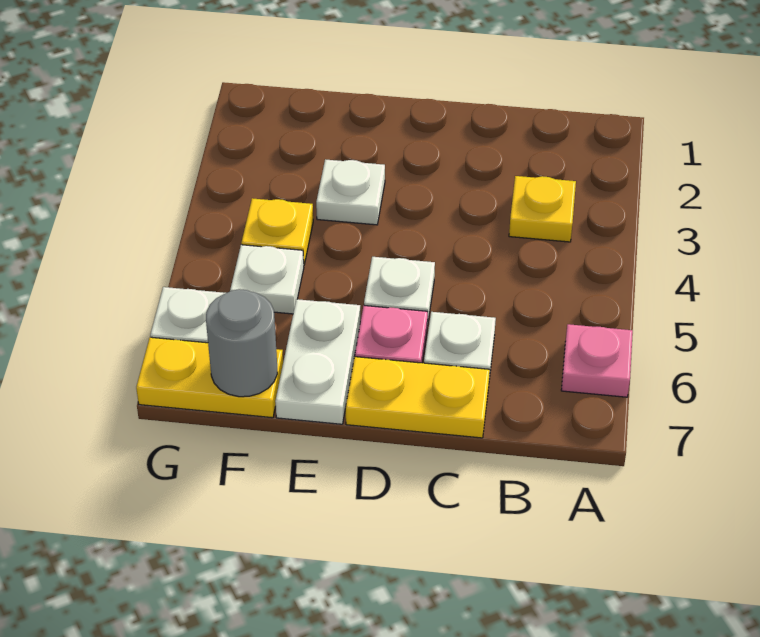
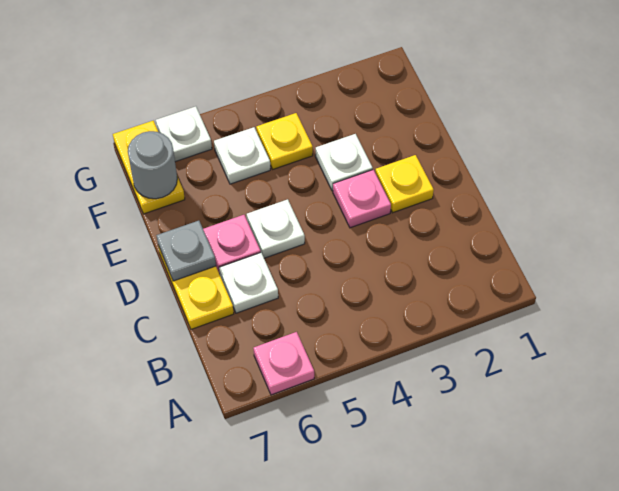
yellow plate B3 level 1 -> yellow plate D2 level 1
none -> pink plate D3 level 1
none -> grey plate D7 level 2
white plate E6:E7 level 1 -> none

